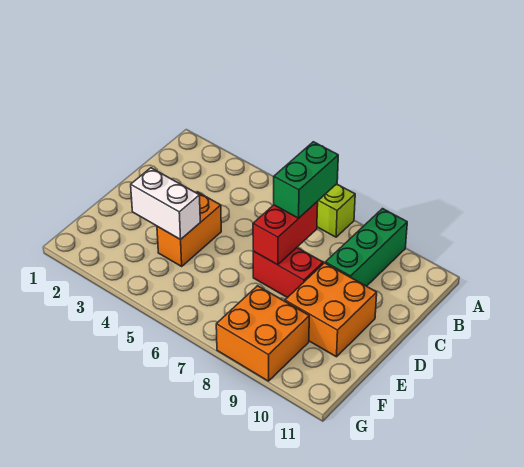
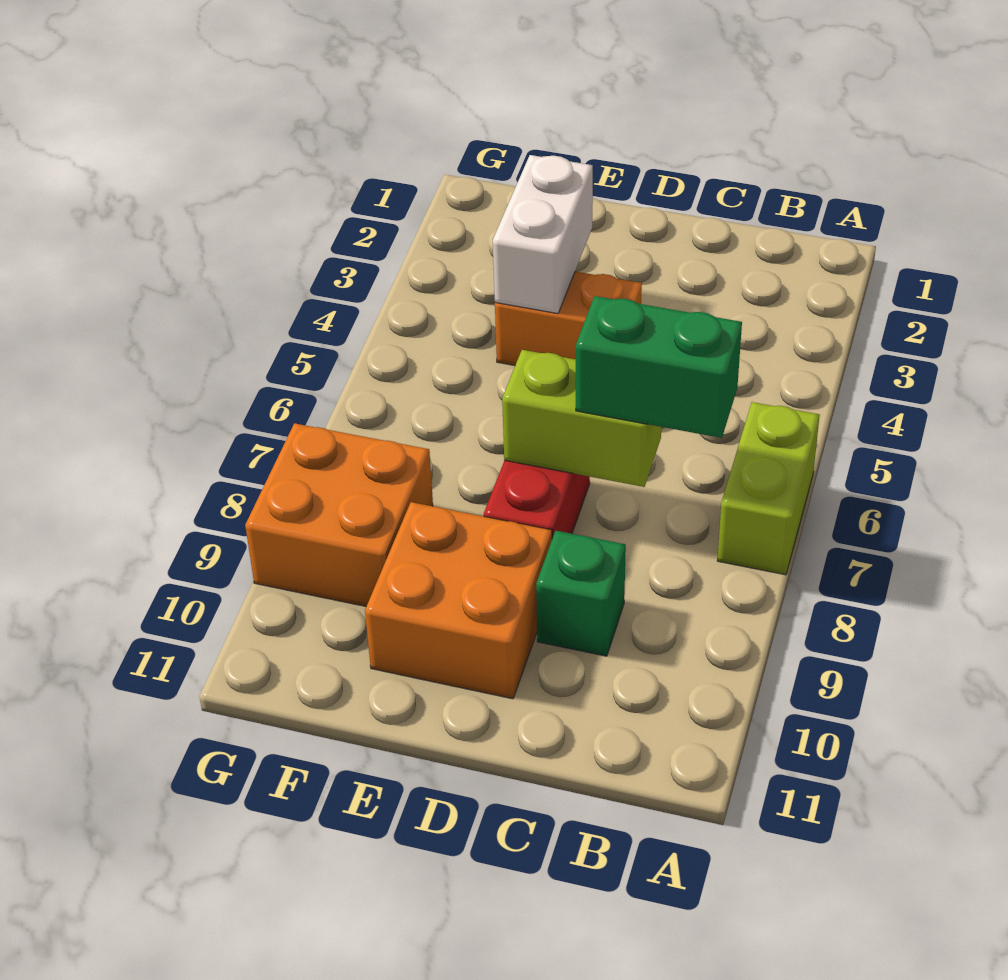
green brick A9:C9 level 1 -> green brick C9 level 1
red brick C7:D7 level 2 -> lime brick C7:D7 level 2

